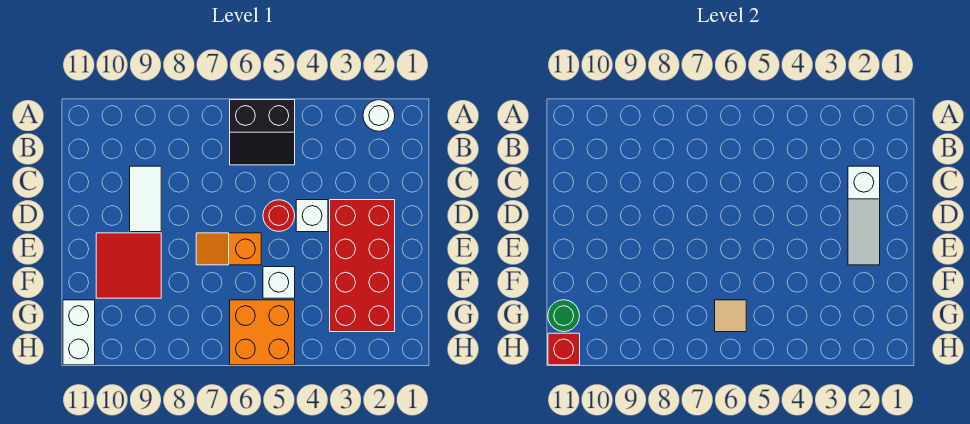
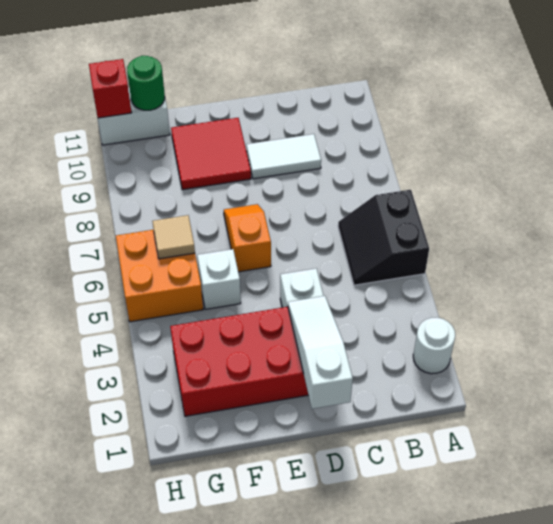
white slope C2:E2 level 2 top C -> white slope D1:D3 level 2 top 1
red round brick D5 level 1 -> none

